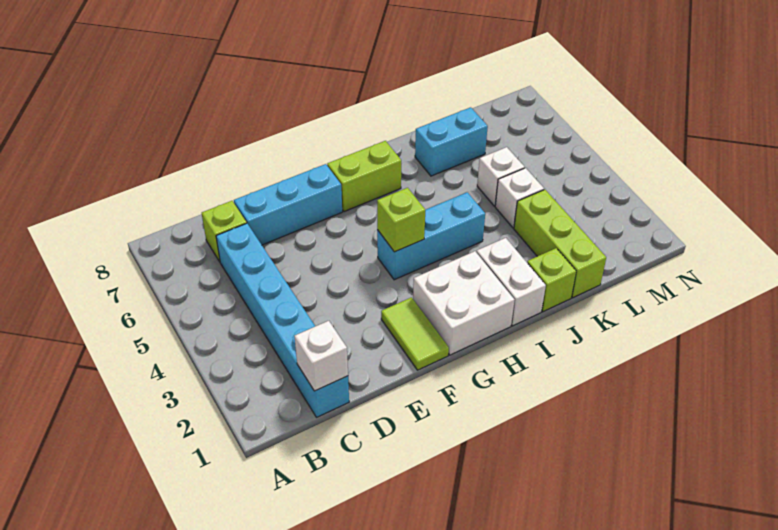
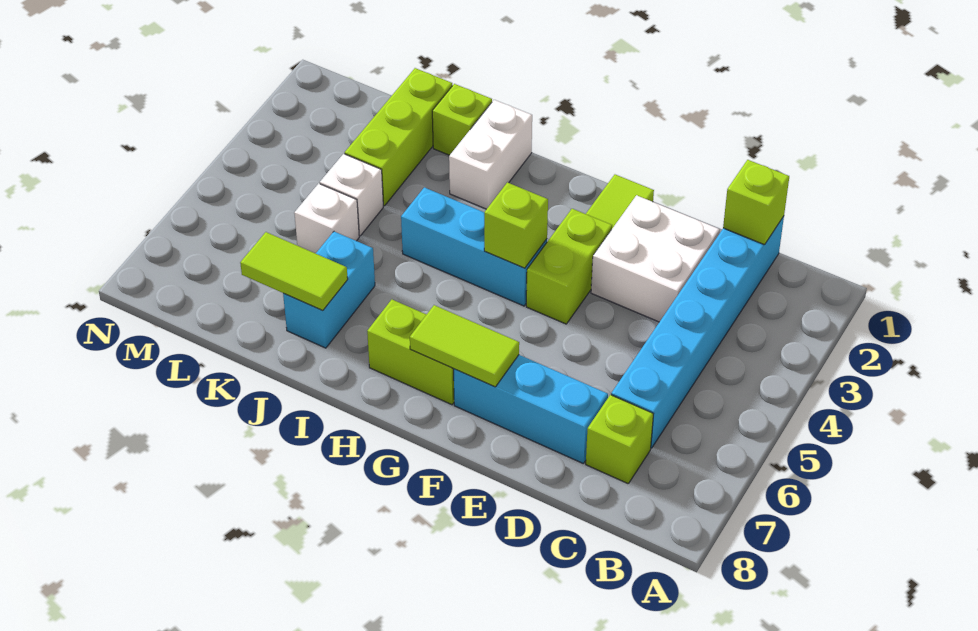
white brick C1 level 2 -> lime brick C1 level 2
none -> lime brick F3:F4 level 1
none -> lime tile F7:G7 level 2
white brick G1:H2 level 1 -> white brick D2:E3 level 1
cyan brick J7:K7 level 1 -> cyan brick J6:J7 level 1
none -> lime tile J7:K7 level 2

